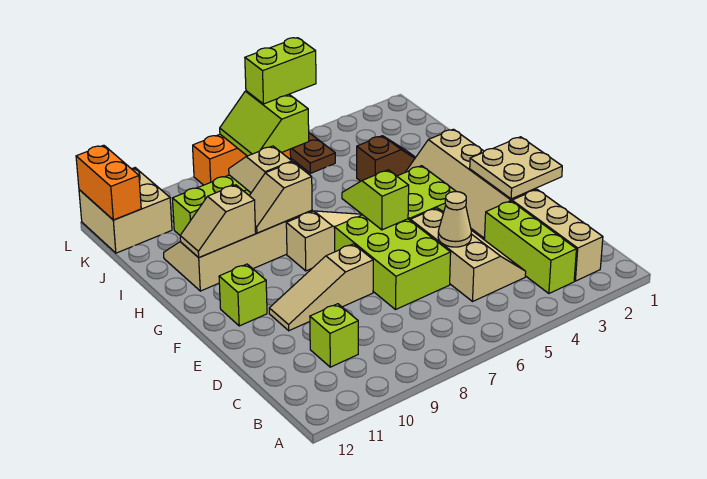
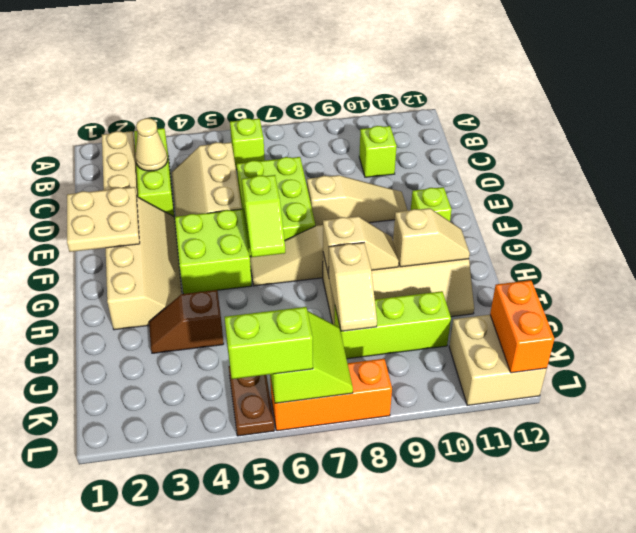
none -> lime brick B6 level 1
tan cone D5 level 2 -> tan cone C3 level 2

